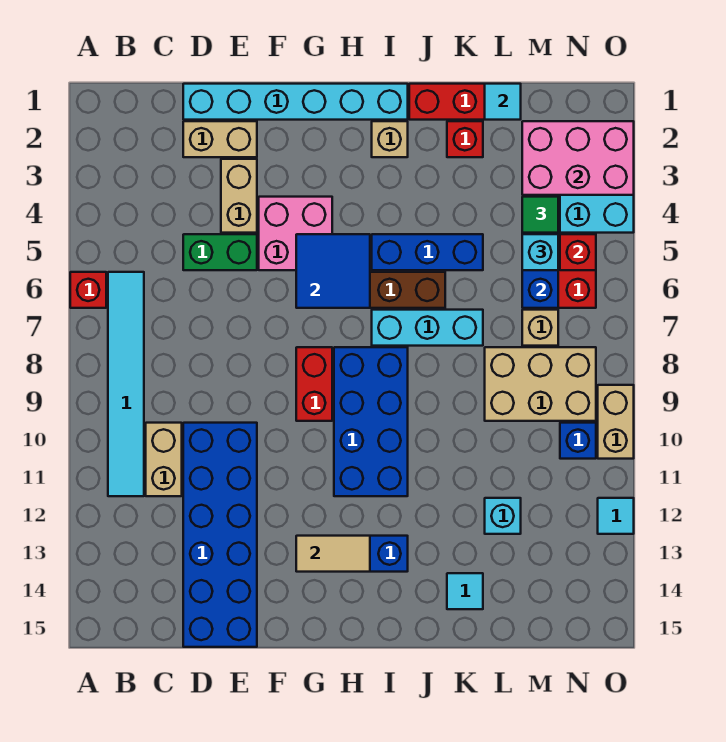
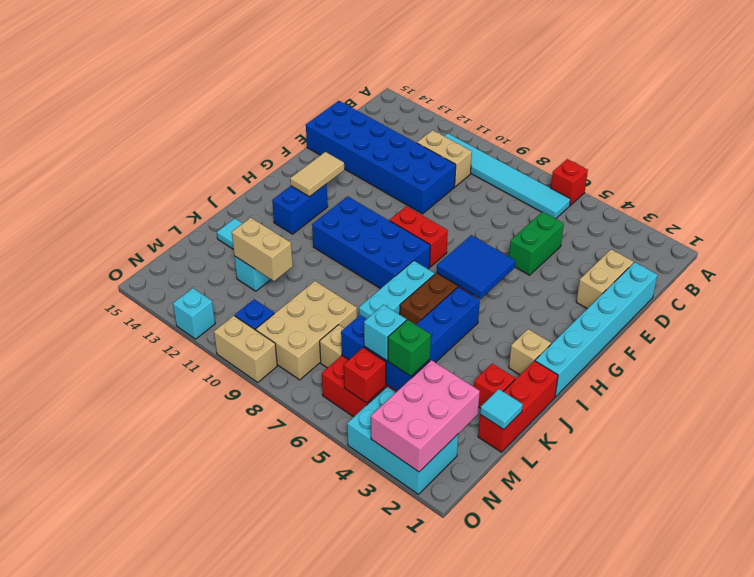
tan brick E3:E4 level 1 -> tan brick L11:L12 level 2
pink brick F4:G5 level 1 -> none
green tile M4 level 3 -> green brick M4 level 3
cyan tile O12 level 1 -> cyan brick O12 level 1

